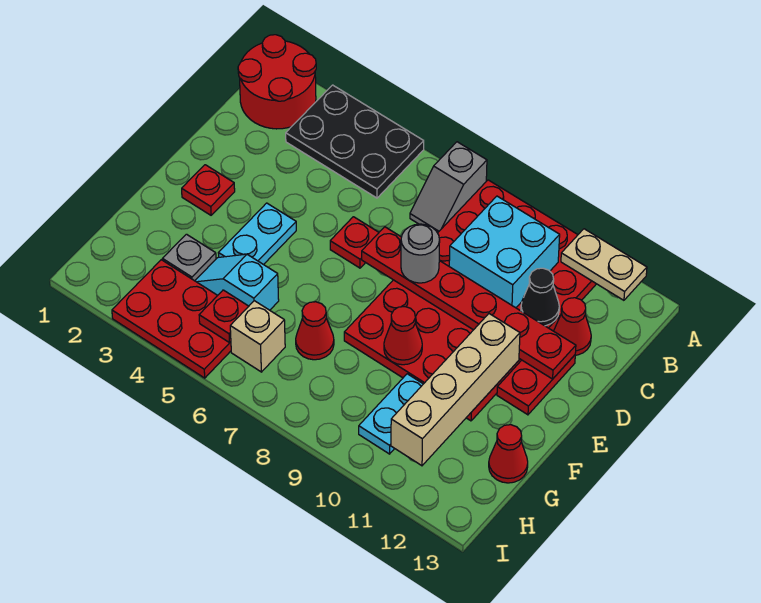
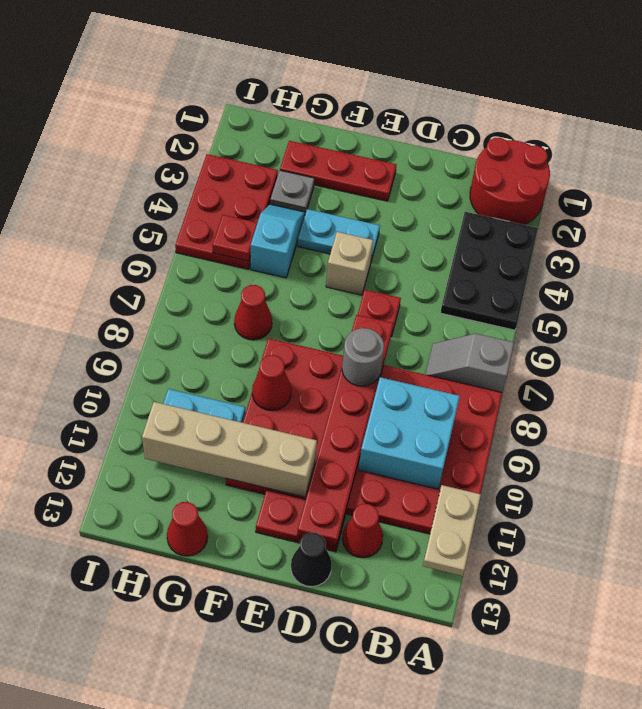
black cone C11 level 2 -> black cone D13 level 1
red plate E2 level 1 -> red plate E2:G2 level 1
tan brick H6 level 1 -> tan brick E5 level 1

